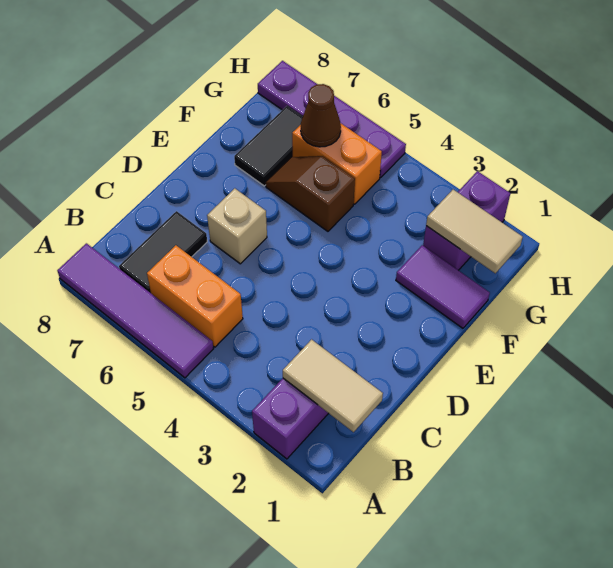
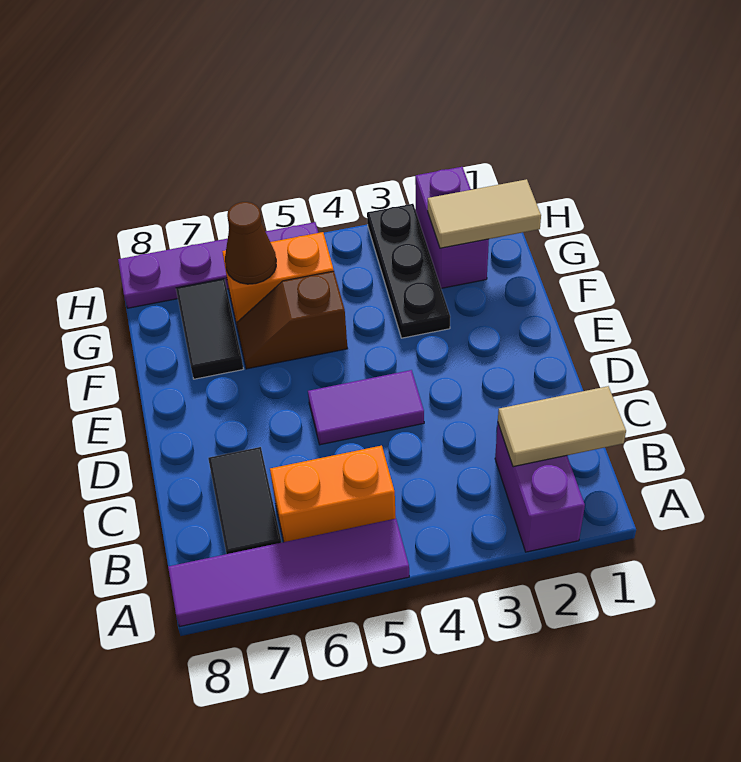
tan brick D6 level 1 -> none
purple tile F1:F2 level 1 -> purple tile D4:D5 level 1
none -> black plate F3:H3 level 1

